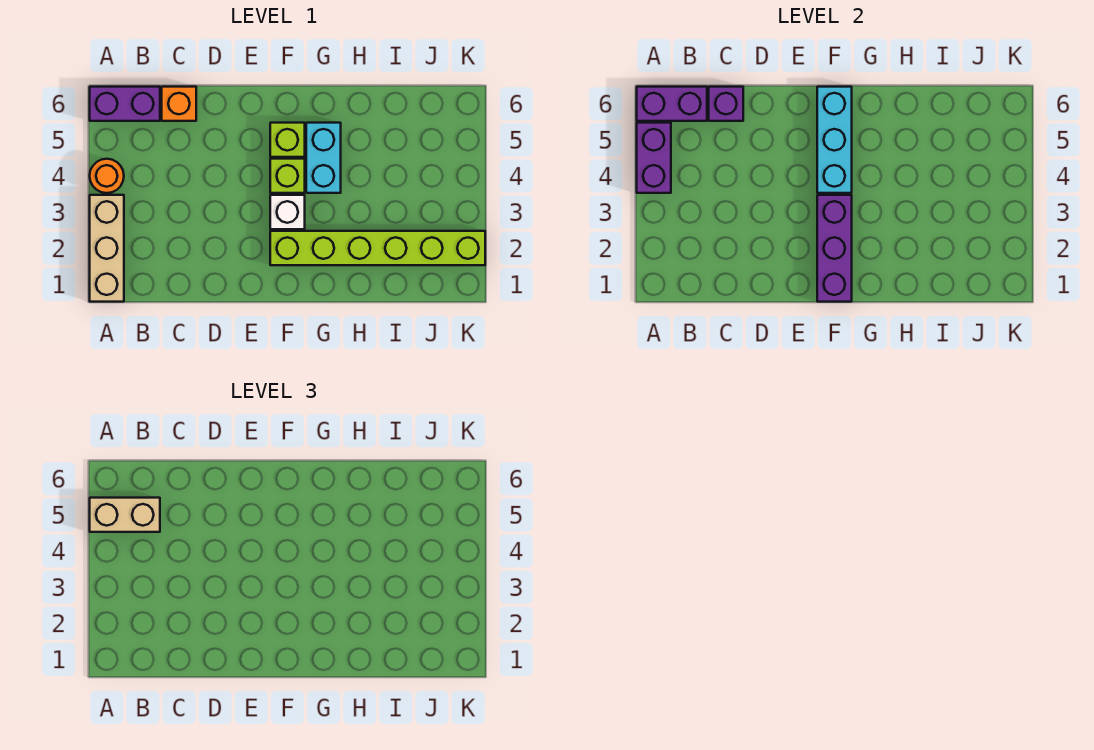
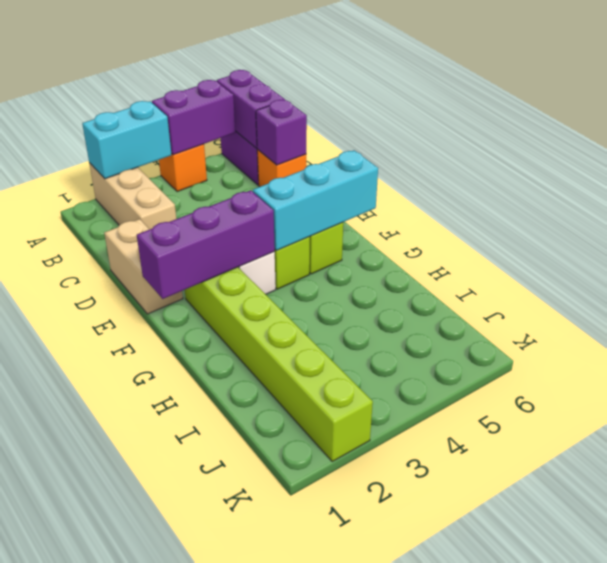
tan brick A1:A3 level 1 -> tan brick A2:C2 level 1
orange round brick A4 level 1 -> orange brick A4 level 1
tan brick A5:B5 level 3 -> tan brick D1:E1 level 1
cyan brick G4:G5 level 1 -> cyan brick A2:A3 level 2

